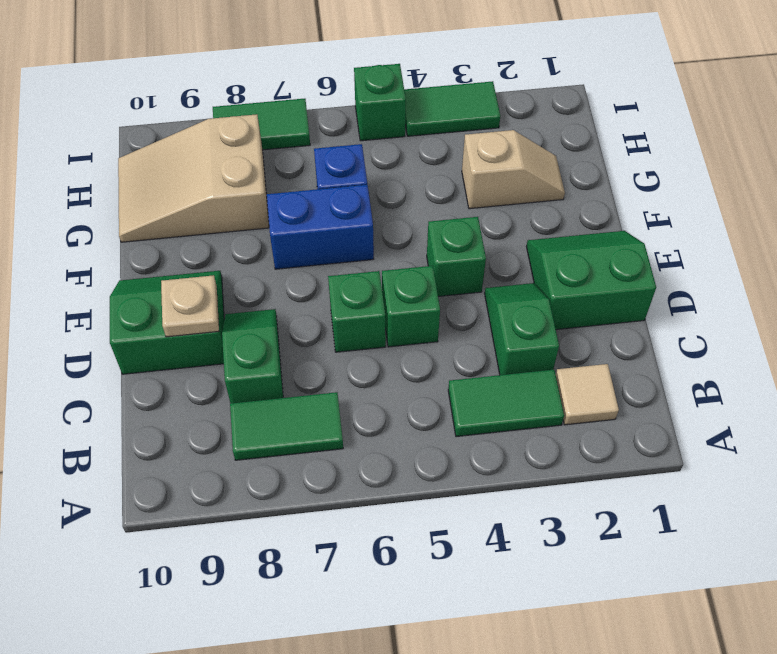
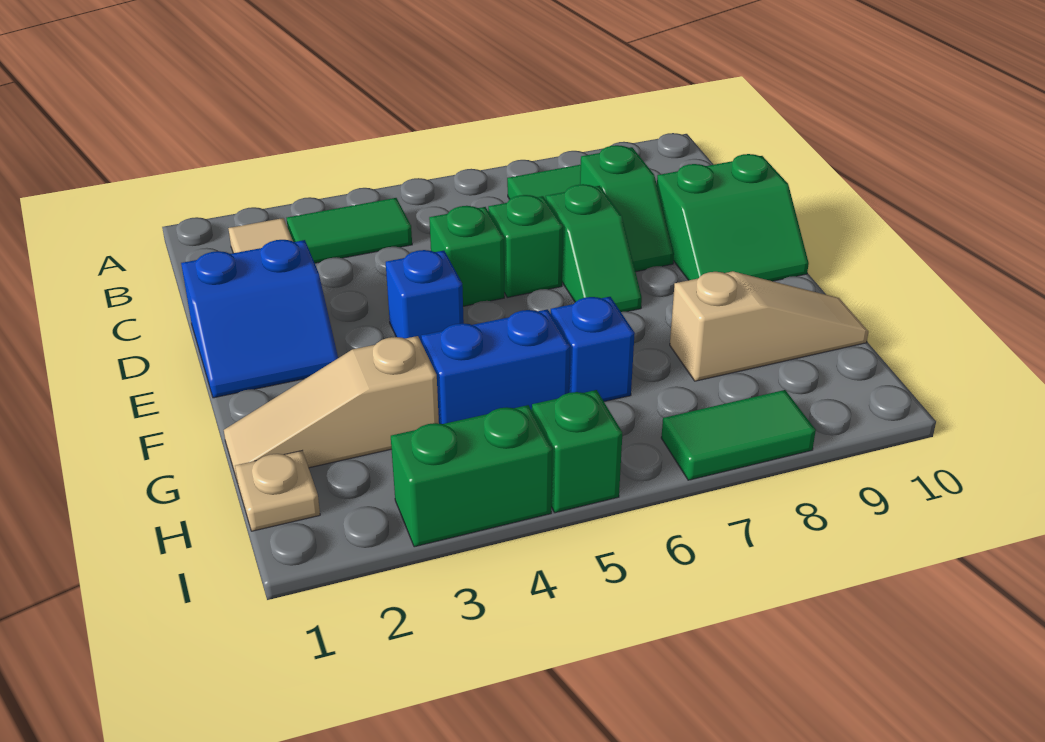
green slope C3:D3 level 1 top C -> green slope D7:E7 level 1 top D
green slope D1:E2 level 1 top D -> blue slope D1:E2 level 1 top D
tan plate D9 level 2 -> tan plate H1 level 1
green brick E4 level 1 -> blue brick E4 level 1
blue brick F6:F7 level 1 -> blue brick G4:G5 level 1
tan slope G2:G3 level 1 top 3 -> tan slope G1:G3 level 1 top 3
tan slope G8:H10 level 1 top 8 -> tan slope G8:G10 level 1 top 8
green tile I3:I4 level 1 -> green brick I3:I4 level 1

